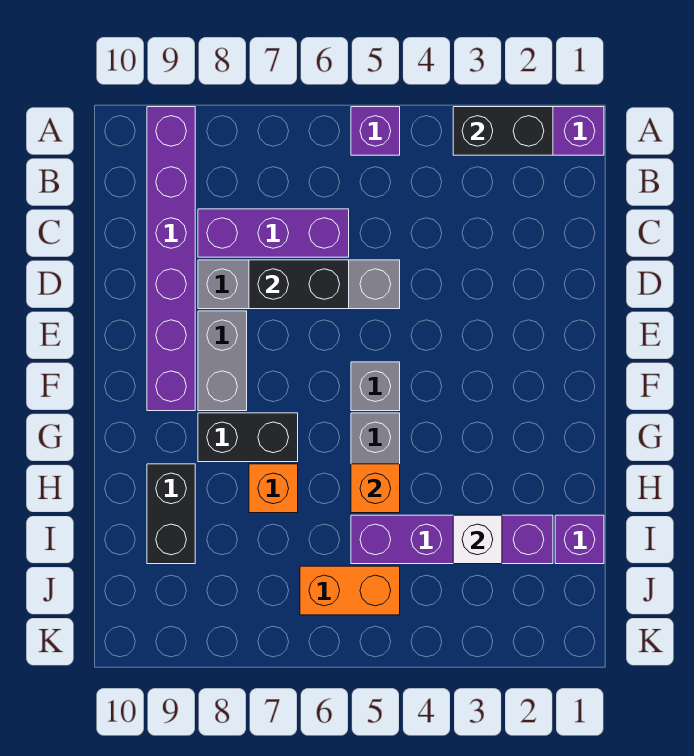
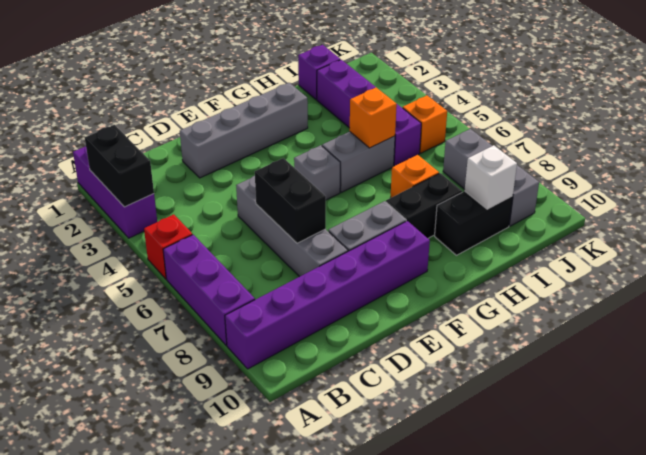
purple brick A5 level 1 -> red brick A5 level 1
purple brick C6:C8 level 1 -> purple brick A6:A8 level 1
none -> grey brick D2:G2 level 1
black brick G7:G8 level 1 -> black brick G8:H8 level 1
white brick I3 level 2 -> white brick I9 level 2
orange brick J5:J6 level 1 -> orange brick J5 level 1
none -> grey brick J7:J9 level 1

